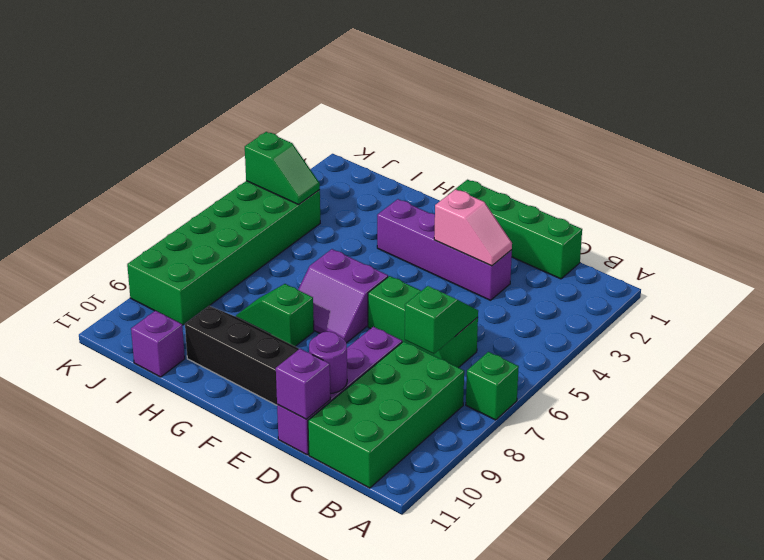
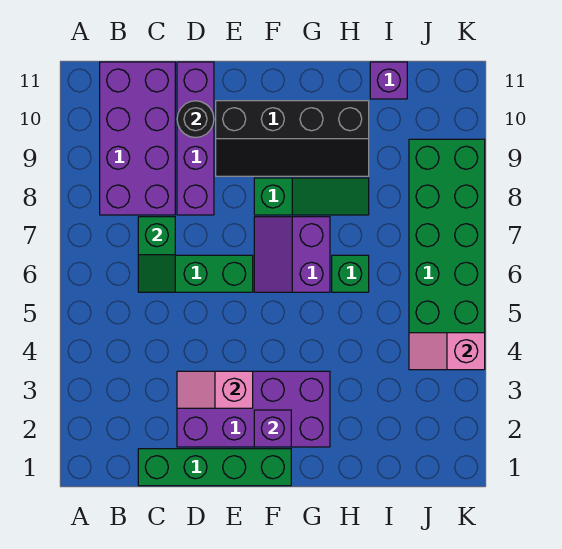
green brick A7 level 1 -> green brick H6 level 1
green brick B8:C11 level 1 -> purple brick B8:C11 level 1
purple brick D3:G3 level 1 -> purple brick D2:G3 level 1
purple round brick D10 level 2 -> black round brick D10 level 2
purple brick D11 level 2 -> purple brick F2 level 2
purple slope F6:G7 level 1 top 6 -> purple slope F6:G7 level 1 top G
green slope G8:H8 level 1 top G -> green slope F8:H8 level 1 top F
green slope J4:K4 level 2 top K -> pink slope J4:K4 level 2 top K

